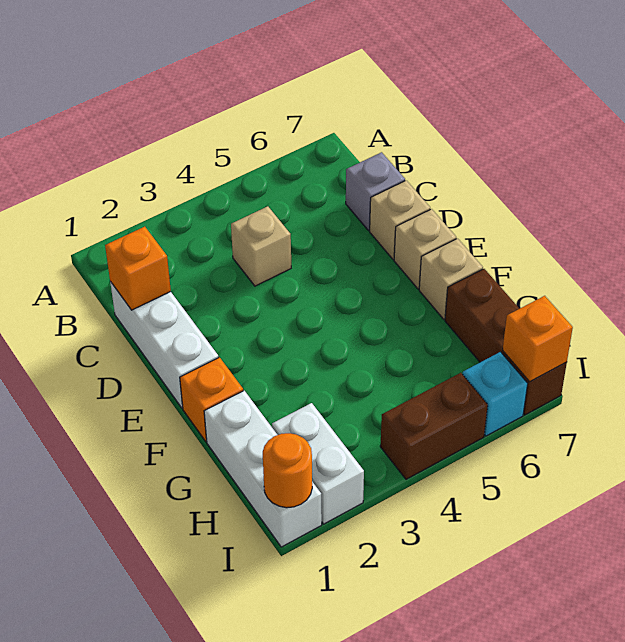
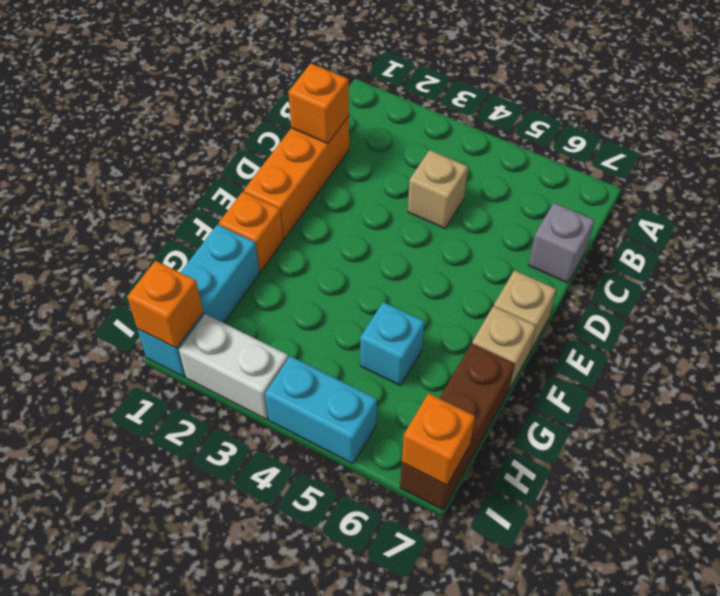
white brick C1:E1 level 1 -> orange brick C1:E1 level 1
tan brick D7 level 1 -> none
white brick G1:I1 level 1 -> cyan brick G1:I1 level 1
white brick H2:I2 level 1 -> white brick I2:I3 level 1
orange round brick I1 level 2 -> orange brick I1 level 2
brown brick I4:I5 level 1 -> cyan brick I4:I5 level 1
cyan brick I6 level 1 -> cyan brick G5 level 1

